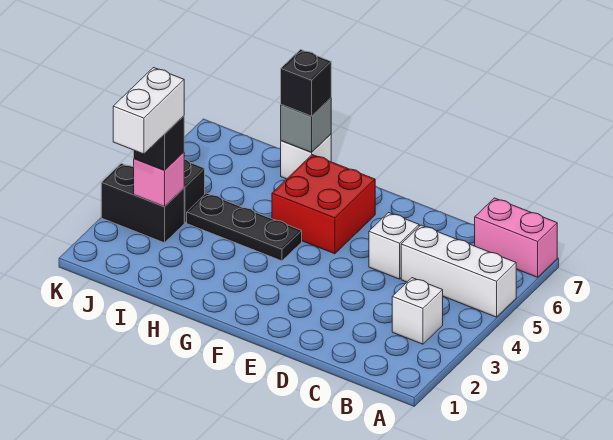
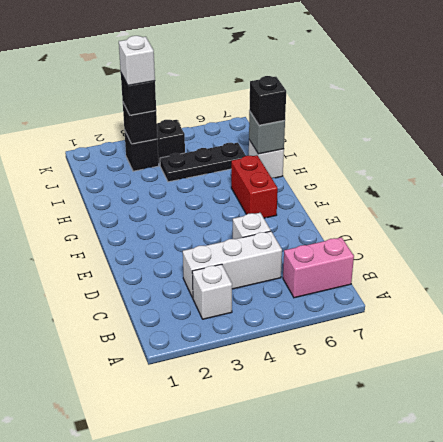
white brick A5:C5 level 1 -> white brick C3:C5 level 1
pink brick A7:B7 level 1 -> pink brick B6:B7 level 1
red brick F5:G6 level 1 -> red brick F6:G6 level 1
black plate G4:I4 level 1 -> black plate I4:I6 level 1
white brick J2:J3 level 4 -> white brick J3 level 4
black brick J3:K3 level 1 -> black brick J3 level 1
pink brick J3 level 2 -> black brick J3 level 2

